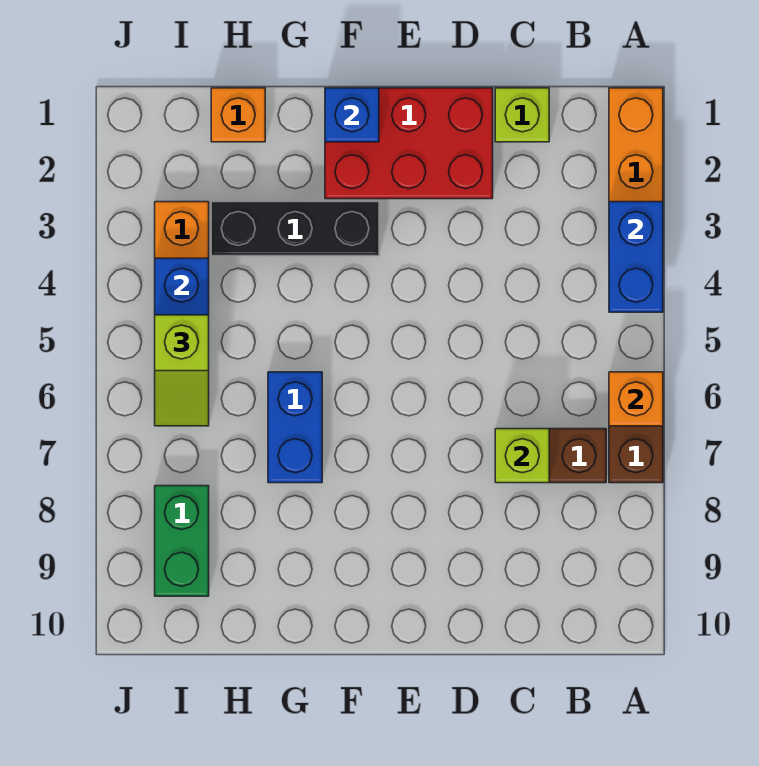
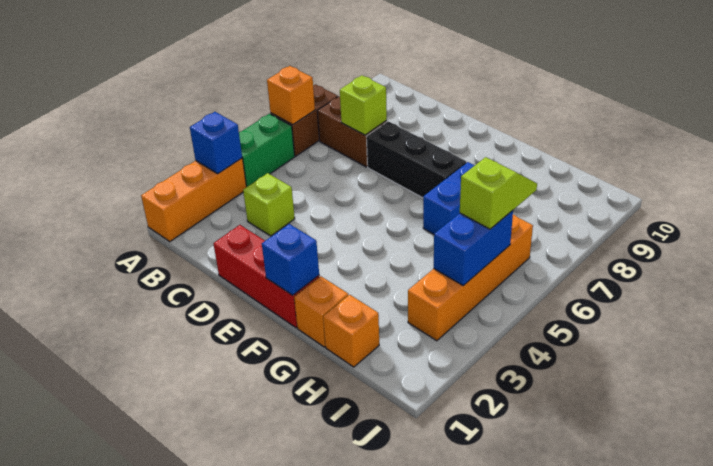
blue brick A3:A4 level 2 -> blue brick A3 level 2
lime brick C1 level 1 -> lime brick C3 level 1
red brick D1:F2 level 1 -> red brick D1:F1 level 1
black brick F3:H3 level 1 -> black brick D7:F7 level 1
none -> orange brick G1 level 1
green brick I8:I9 level 1 -> green brick A4:A5 level 1

